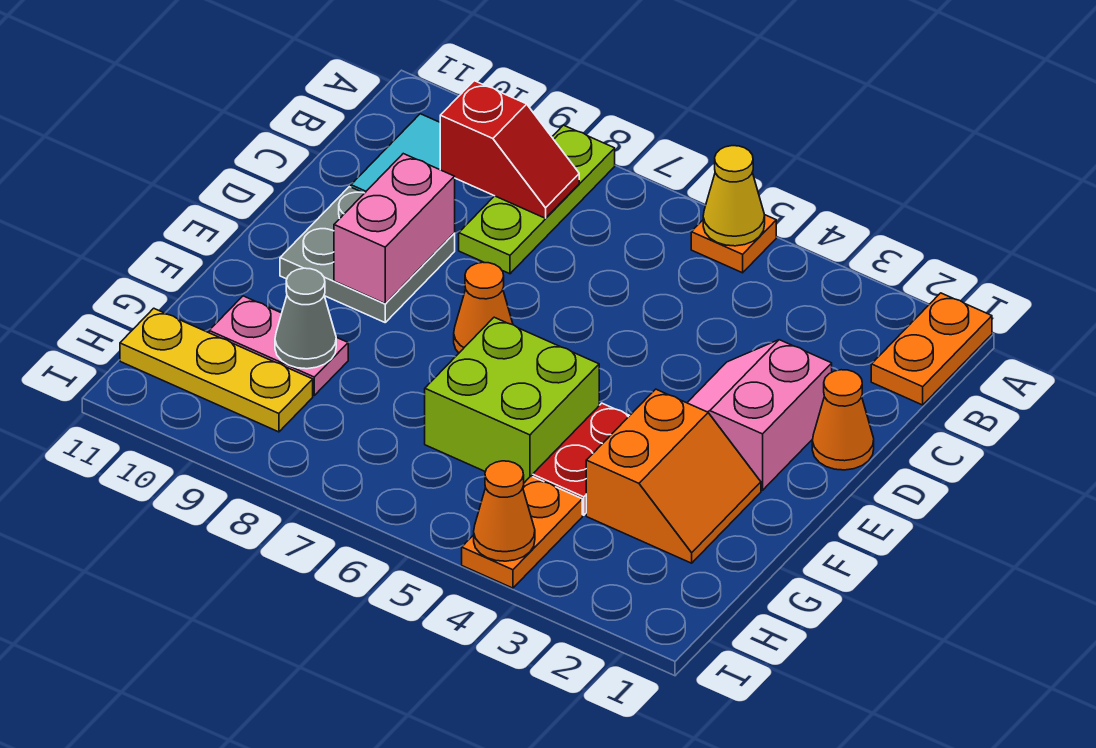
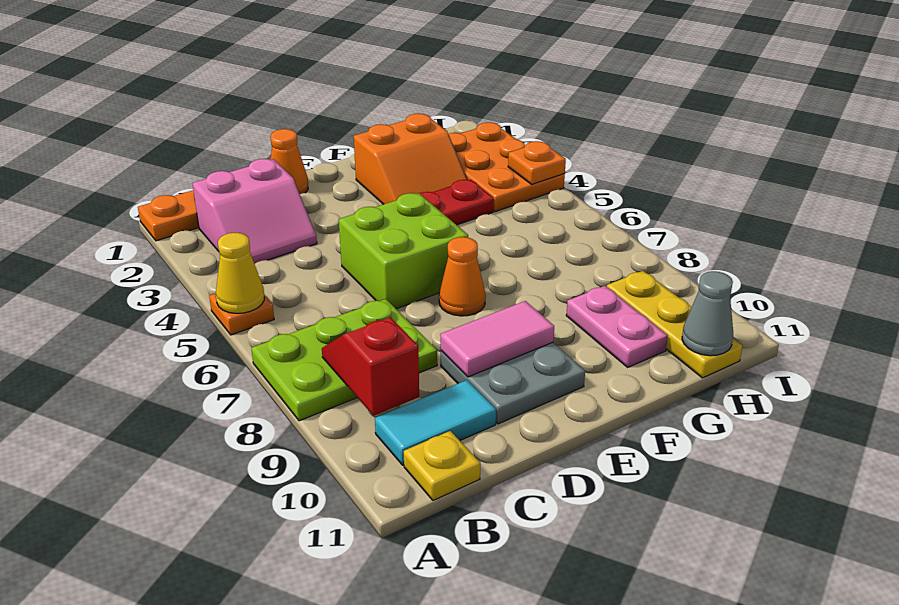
lime plate A8:C8 level 1 -> lime plate A7:C8 level 1
none -> yellow plate B11 level 1
pink slope D2:E3 level 1 top 2 -> pink slope B2:C3 level 1 top 2
pink brick D9:E9 level 2 -> pink tile D9:E9 level 2
orange slope F2:G3 level 1 top 3 -> orange slope F2:G3 level 1 top 2
lime brick F5:G6 level 1 -> lime brick D5:E6 level 1
grey cone G9 level 2 -> grey cone H11 level 2
orange plate H4:I4 level 1 -> orange plate H2:I4 level 1
orange cone I4 level 2 -> orange plate I4 level 2

